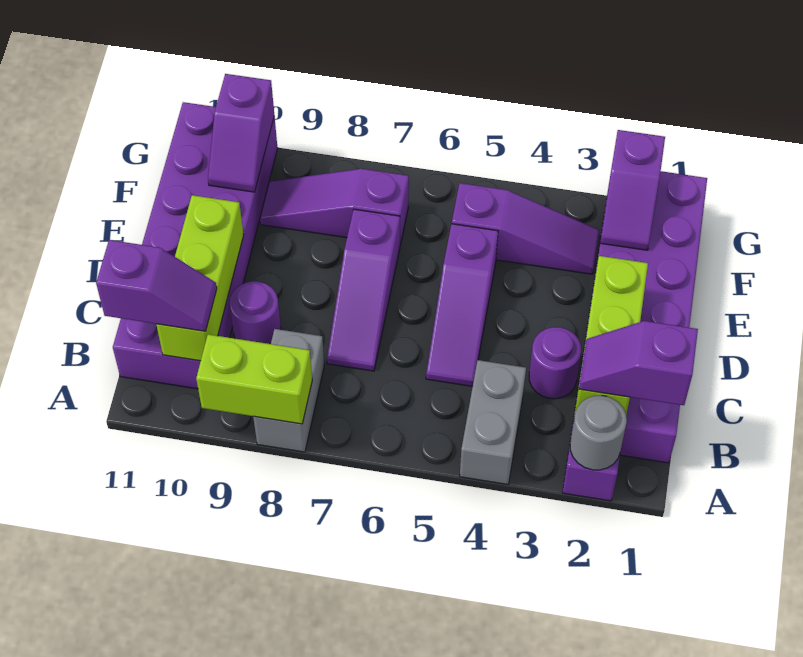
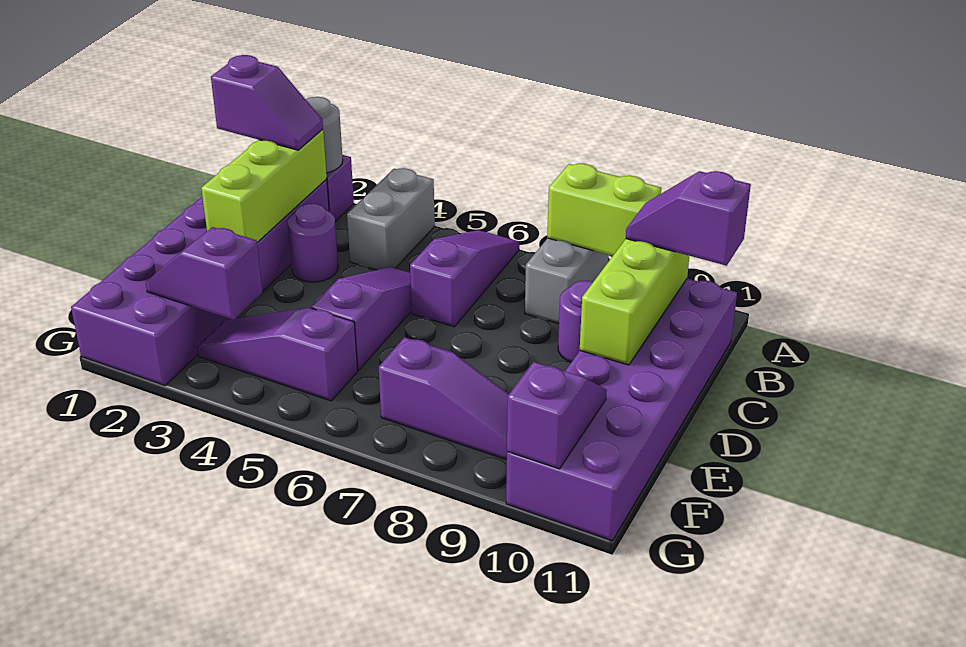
purple slope C7:E7 level 1 top E -> purple slope A6:C6 level 1 top C
purple slope F2:G2 level 2 top G -> purple slope F2:F3 level 2 top 3

